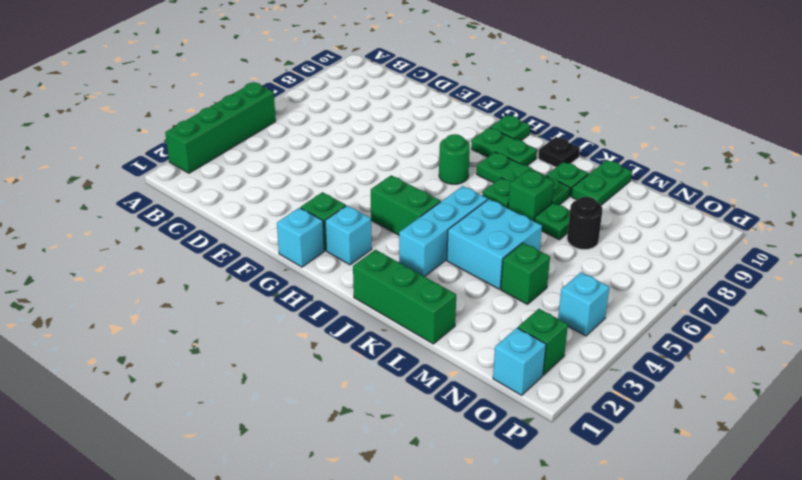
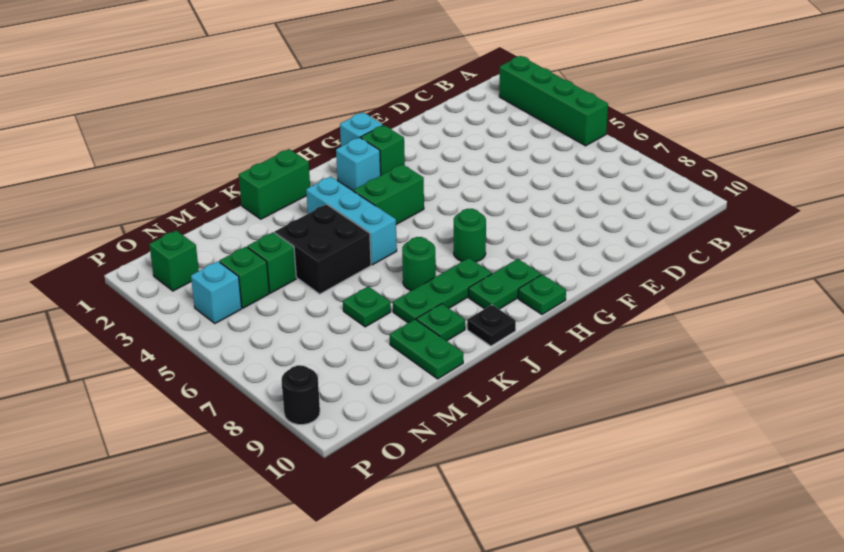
green brick J1:L1 level 1 -> green brick J1:K1 level 1
green plate J7 level 1 -> green round brick J7 level 1
cyan brick K4:L5 level 1 -> black brick K4:L5 level 1
green brick K7 level 1 -> green brick N4 level 1
black round brick M7 level 1 -> black round brick P9 level 1
cyan brick O1 level 1 -> none

